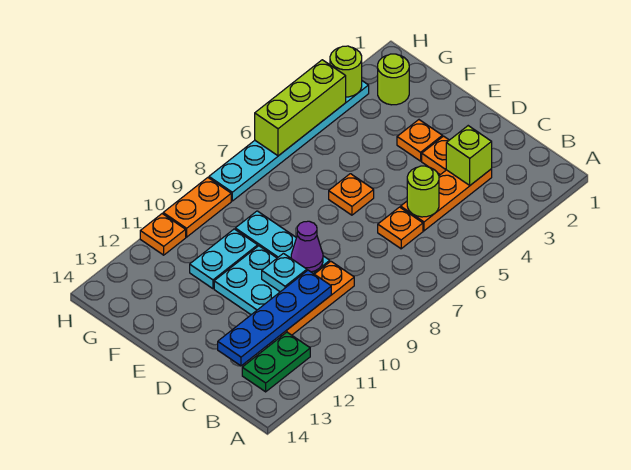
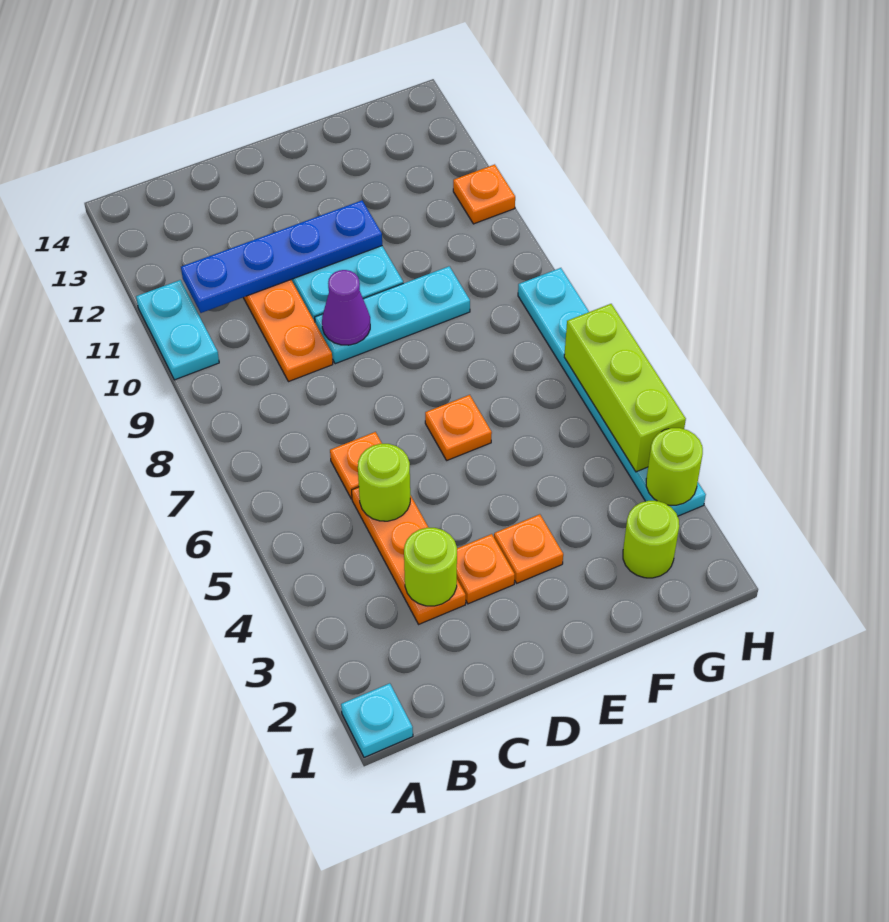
green plate B12:B13 level 1 -> none
lime brick C3 level 2 -> lime round brick C3 level 2
blue plate C10:C13 level 2 -> blue plate B11:E11 level 2
cyan plate D10 level 2 -> cyan plate A1 level 1
cyan plate F10:F11 level 1 -> cyan plate A10:A11 level 1
orange plate H9:H10 level 1 -> none

